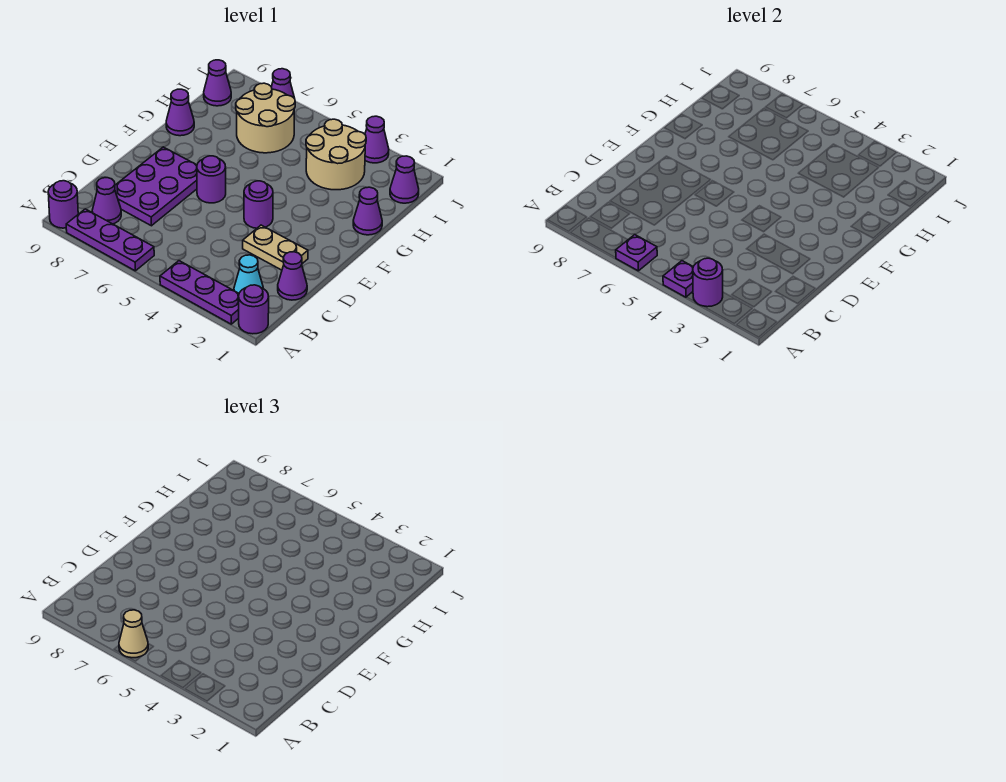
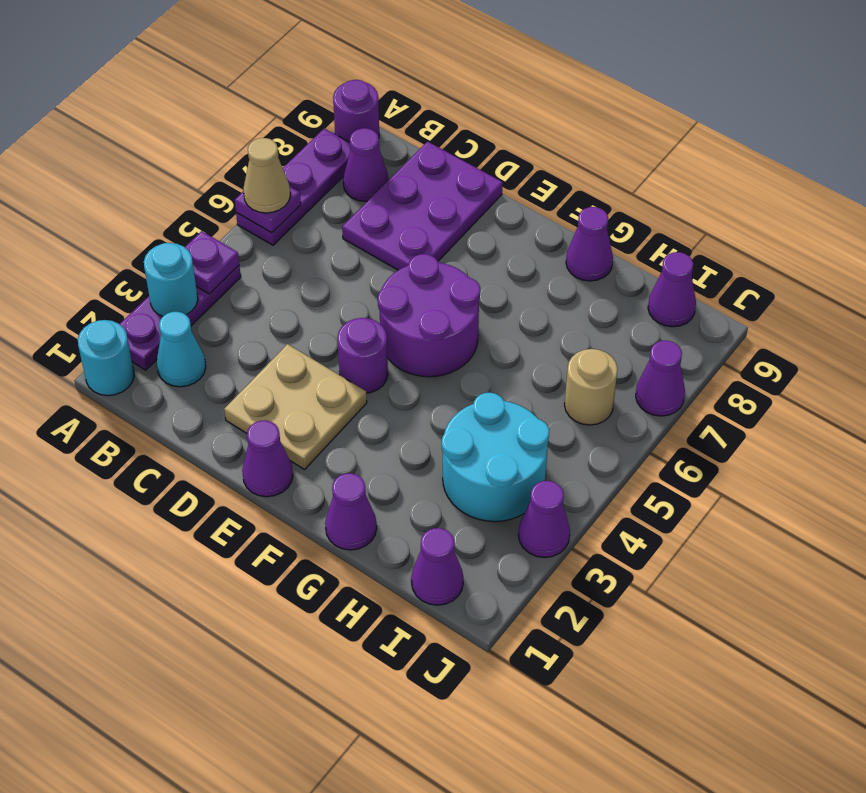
purple round brick A1 level 1 -> cyan round brick A1 level 1
purple round brick A3 level 2 -> cyan round brick A3 level 2
purple cone C1 level 1 -> purple cone E1 level 1
purple plate C7:E8 level 1 -> purple plate C7:D9 level 1
tan plate D2:D3 level 1 -> tan plate D2:E3 level 1
purple round brick E6 level 1 -> purple round brick E5:F6 level 1
tan round brick H3:I4 level 1 -> cyan round brick H3:I4 level 1
tan round brick H6:I7 level 1 -> tan round brick I6 level 1

